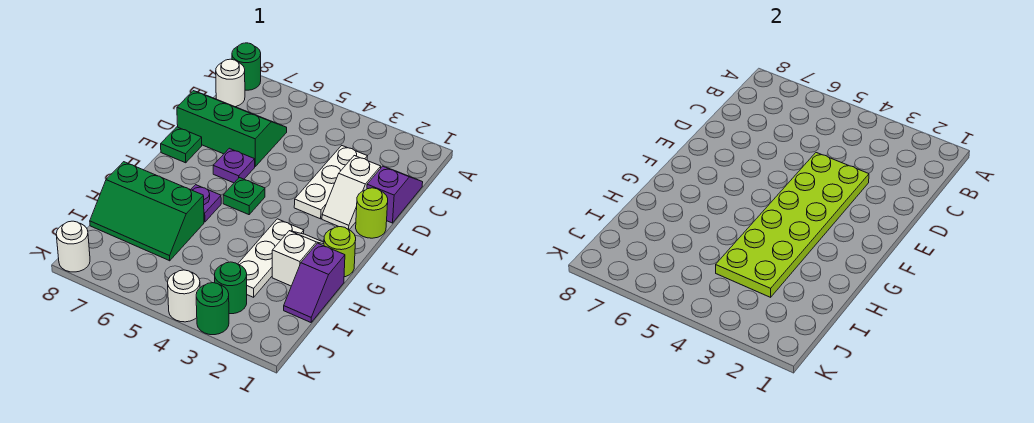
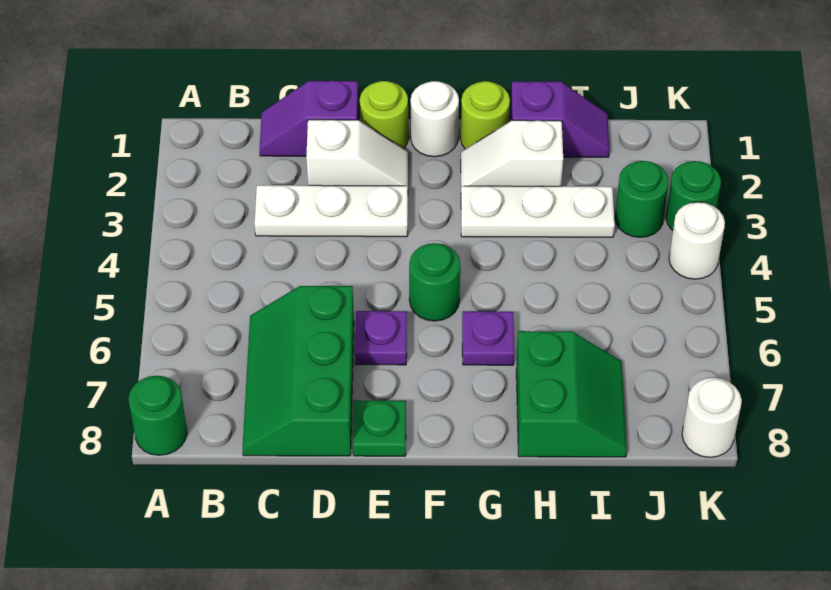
white round brick B8 level 1 -> white round brick F1 level 1
lime plate D3:I4 level 2 -> none
green plate F5 level 1 -> green round brick F5 level 1
green slope H6:I8 level 1 top H -> green slope H7:I8 level 1 top H

